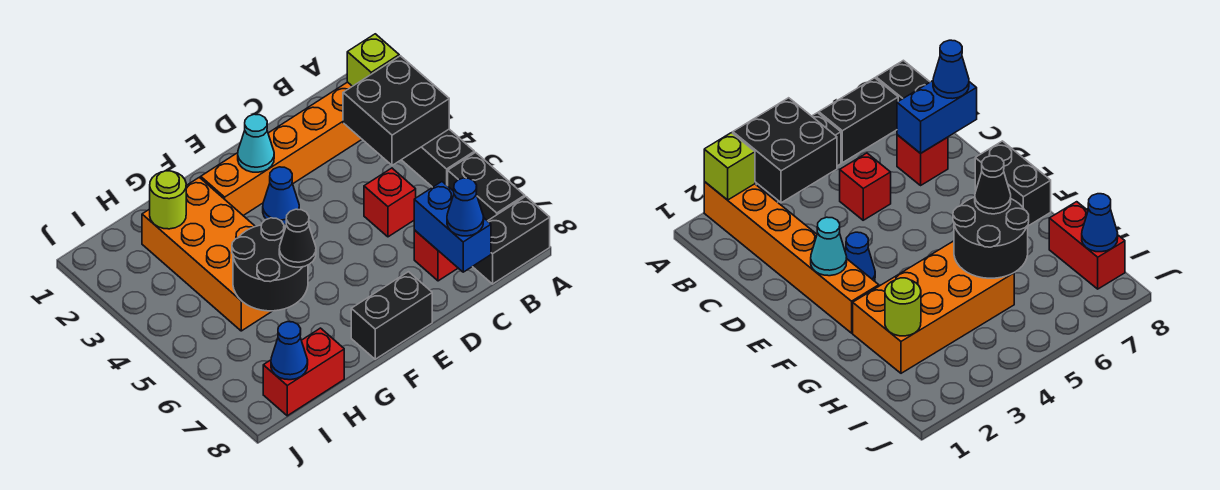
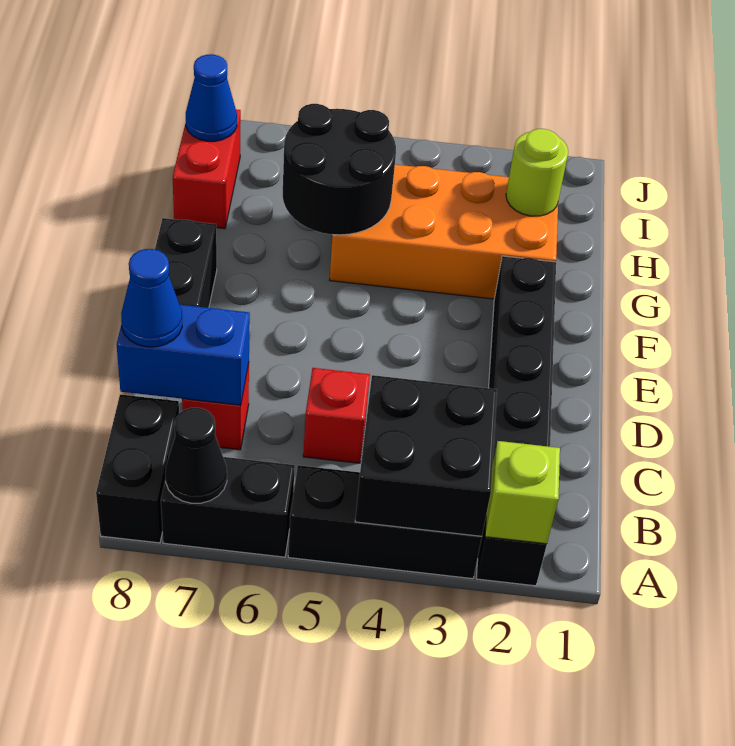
orange brick A2:F2 level 1 -> black brick A2:F2 level 1
cyan cone E2 level 2 -> none
blue cone E3 level 1 -> none
black cone G6 level 3 -> black cone A7 level 2

